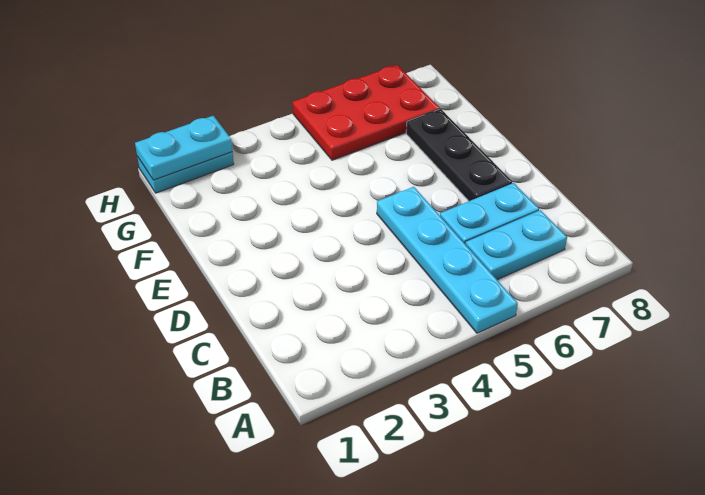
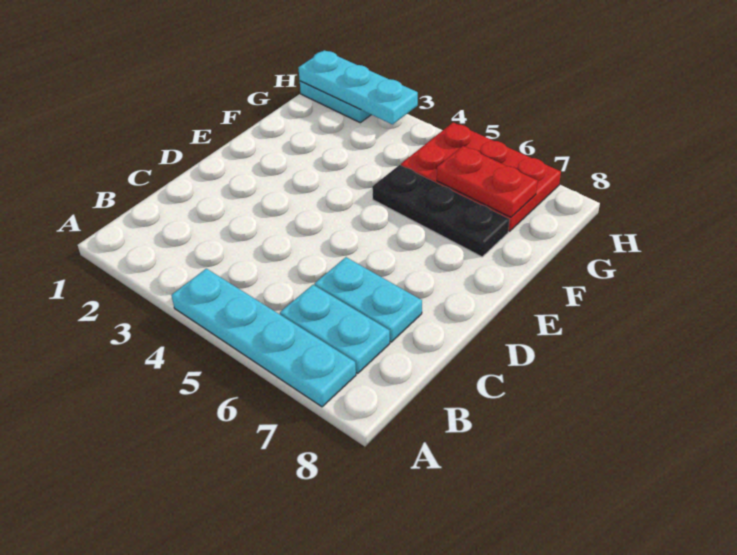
cyan plate A5:D5 level 1 -> cyan plate A4:A7 level 1
black plate D7:F7 level 1 -> black plate F5:F7 level 1
none -> red plate G6:G7 level 2
cyan plate H1:H2 level 2 -> cyan plate H1:H3 level 2

